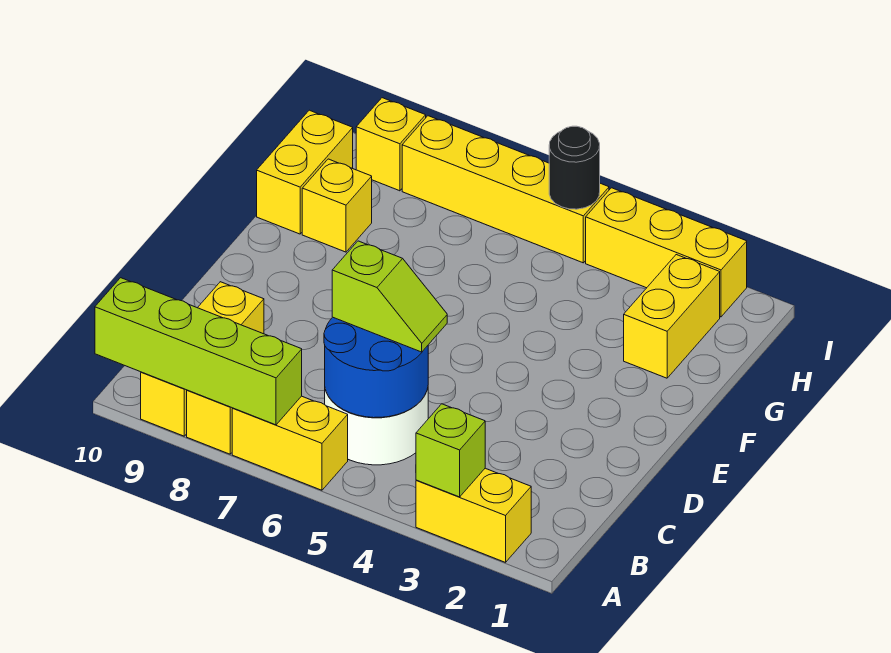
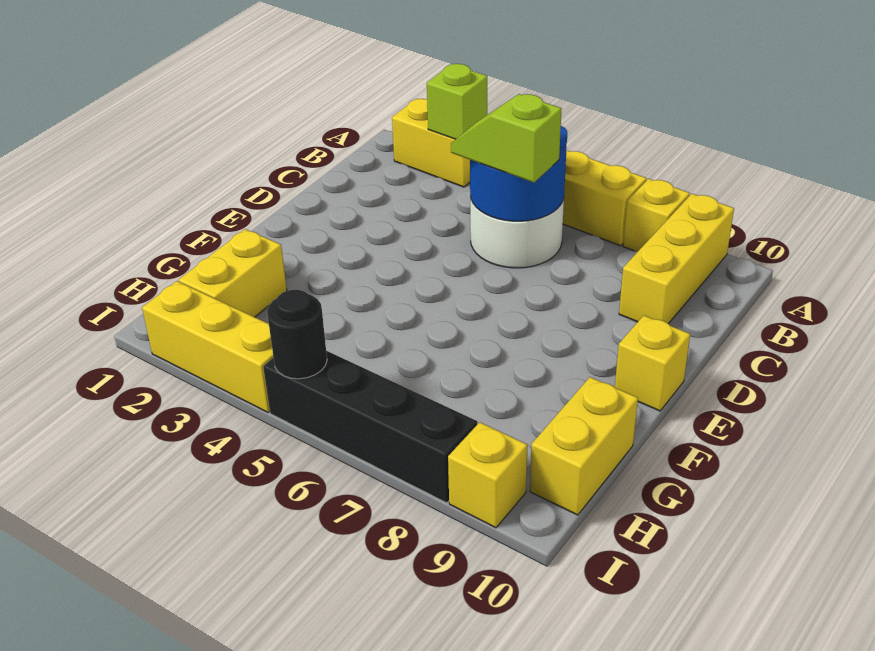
lime brick A7:A10 level 2 -> none
yellow brick G9 level 1 -> yellow brick E10 level 1
yellow brick I5:I8 level 1 -> black brick I5:I8 level 1

